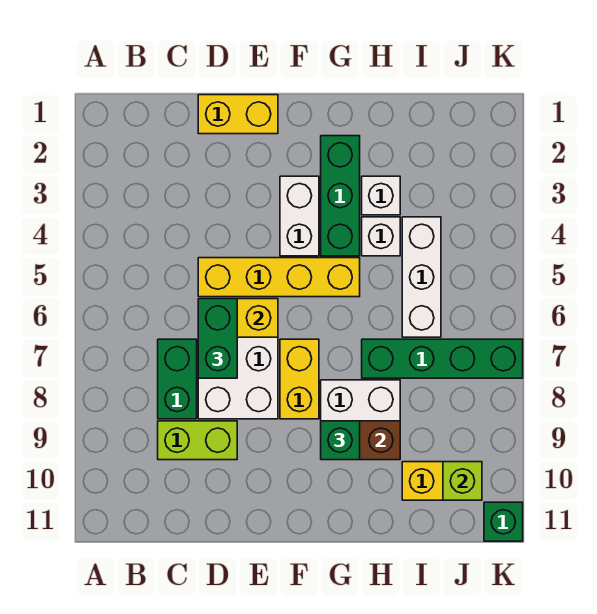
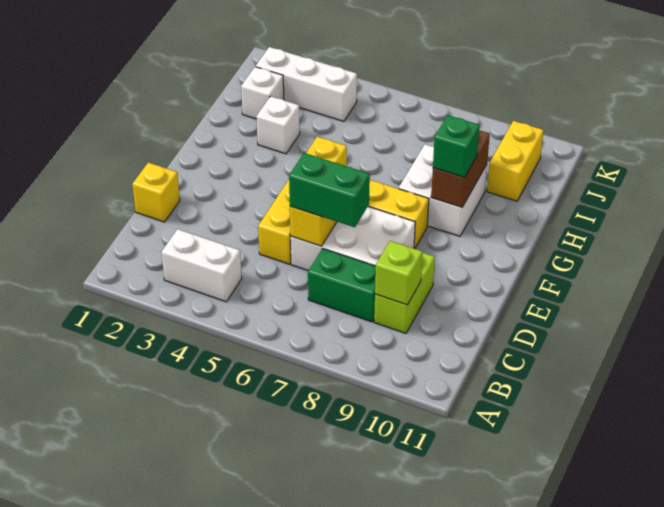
yellow brick D1:E1 level 1 -> yellow brick D1 level 1
white brick F3:F4 level 1 -> white brick B3:B4 level 1
green brick G2:G4 level 1 -> none
white brick H4 level 1 -> white brick I2 level 1
green brick H7:K7 level 1 -> none
white brick I4:I6 level 1 -> white brick J2:J4 level 1
lime brick J10 level 2 -> lime brick C9 level 2
green brick K11 level 1 -> none

